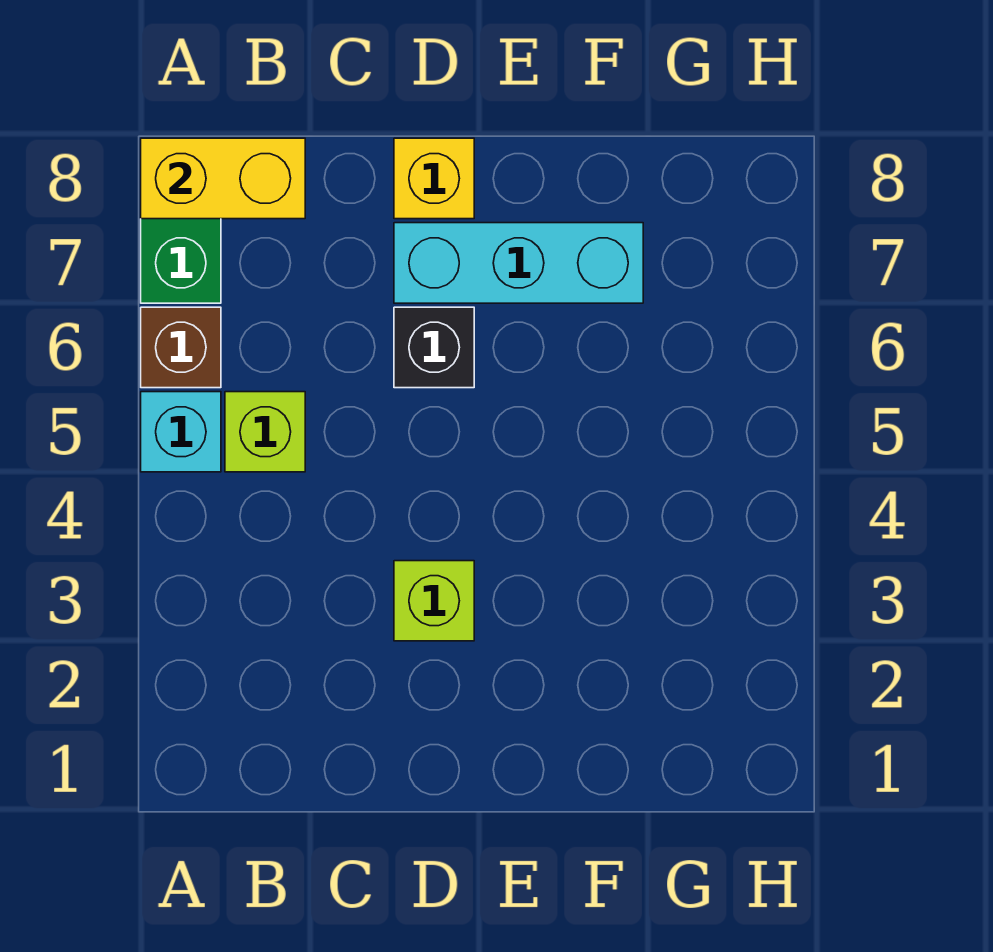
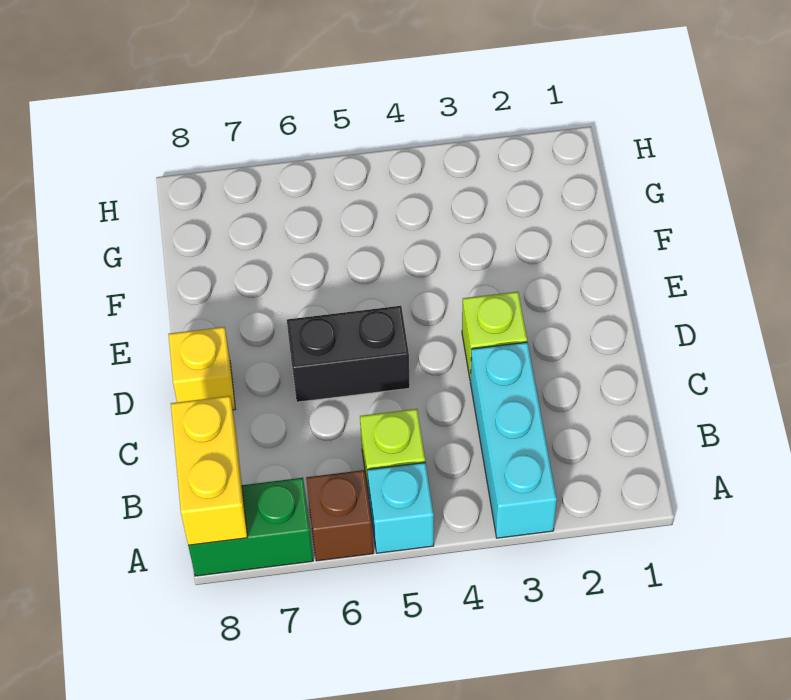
black brick D6 level 1 -> black brick D5:D6 level 1
cyan brick D7:F7 level 1 -> cyan brick A3:C3 level 1

